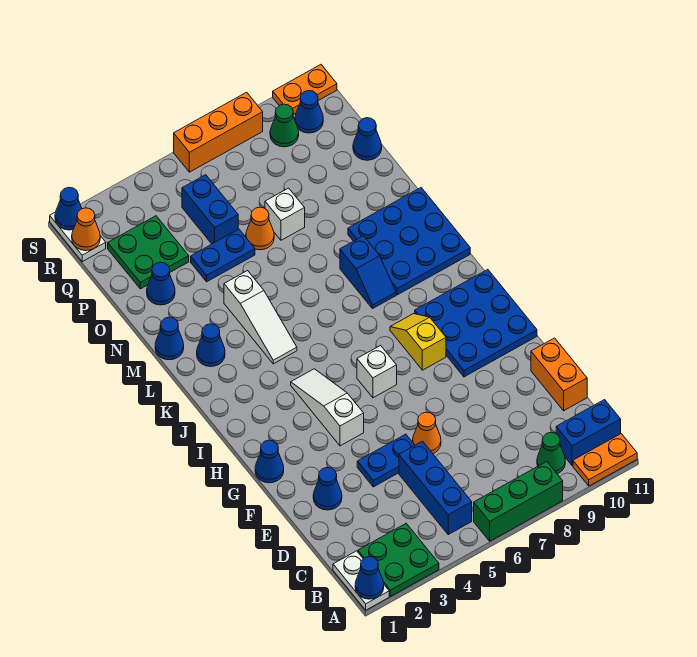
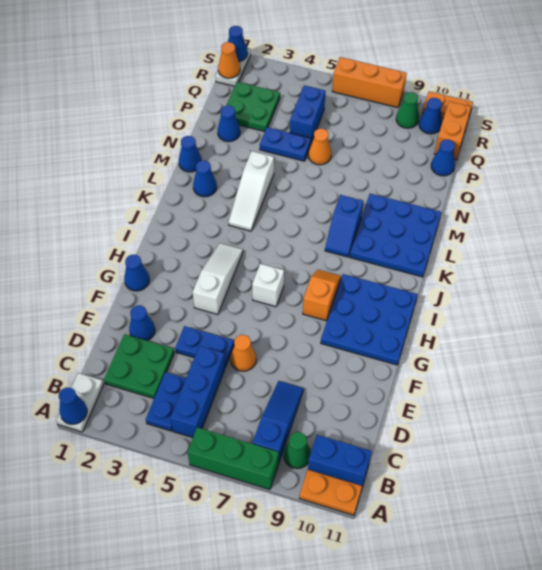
green plate A2:B3 level 1 -> green plate C2:D3 level 1
none -> blue plate B4:C4 level 1
none -> blue slope B8:D8 level 1 top B
orange brick D11:E11 level 1 -> orange brick Q11:R11 level 1
yellow slope H8:I8 level 1 top H -> orange slope H8:I8 level 1 top H
white brick O7 level 1 -> none

